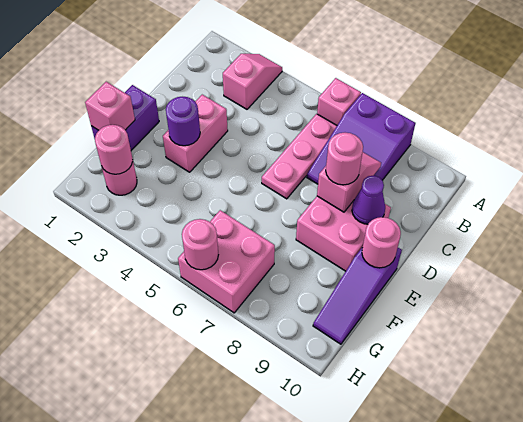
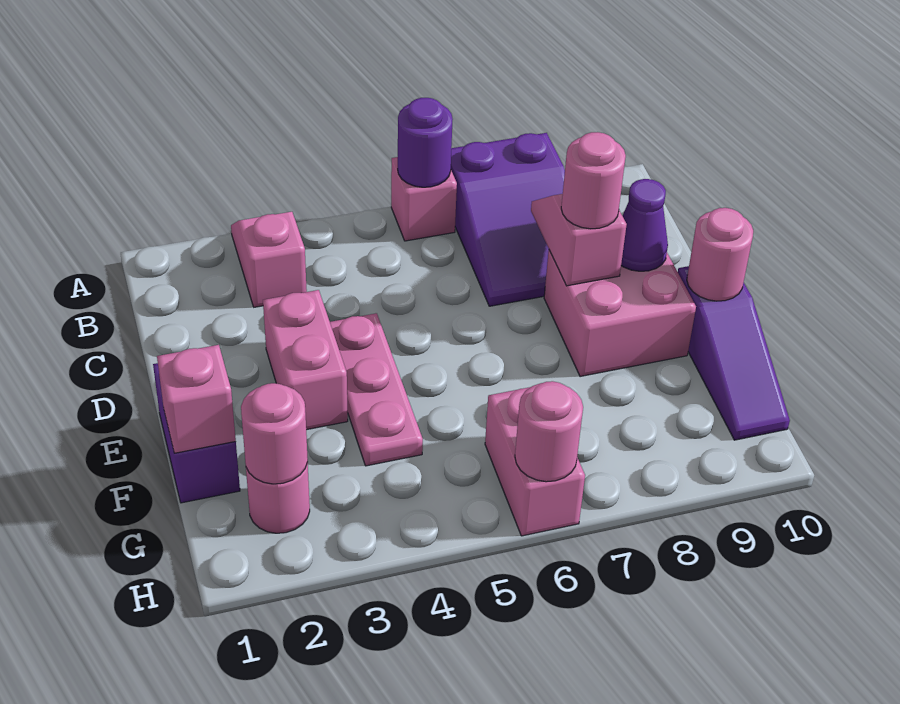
pink plate B6:D6 level 1 -> pink plate D4:F4 level 1
purple round brick E3 level 2 -> purple round brick A6 level 2
pink brick G6:H7 level 1 -> pink brick G6:H6 level 1

